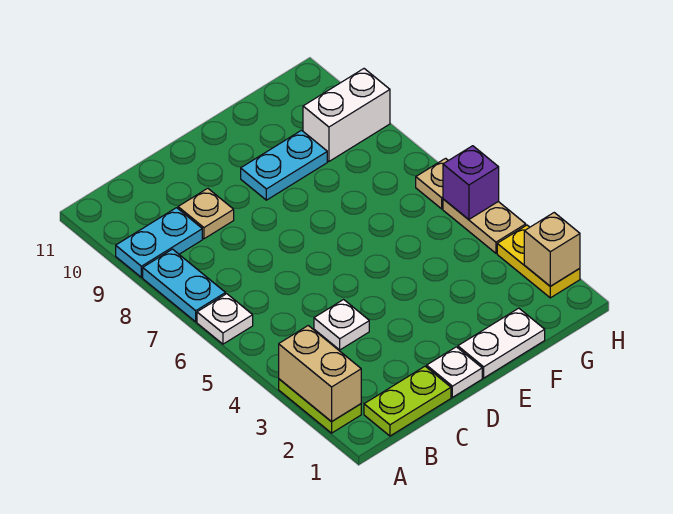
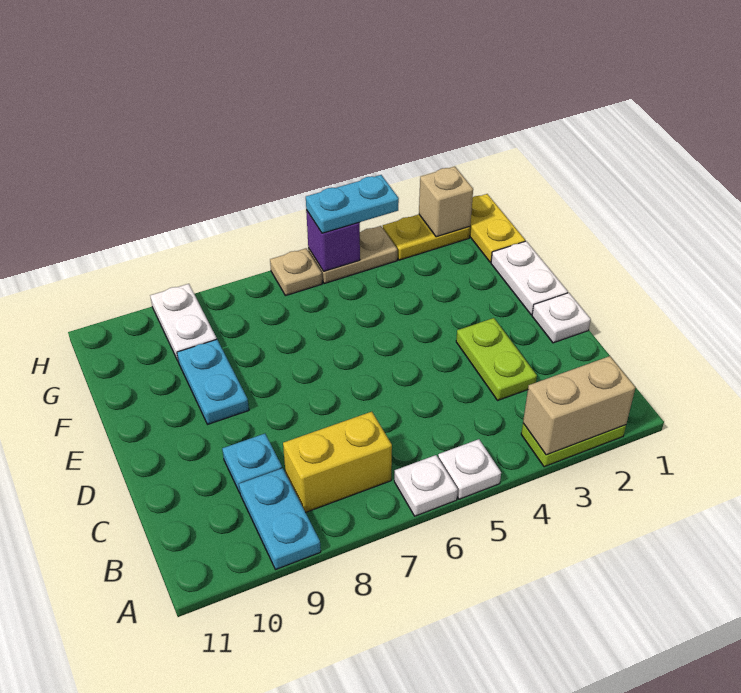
cyan plate A7:A8 level 1 -> cyan plate H4:H5 level 3
lime plate B1:C1 level 1 -> lime plate C3:D3 level 1
none -> yellow brick B7:B8 level 1
white plate C4 level 1 -> white plate A5 level 1
tan plate C9 level 1 -> cyan plate C9 level 1
none -> yellow plate G1:H1 level 1
white brick G9:H9 level 1 -> white plate G9:H9 level 1

